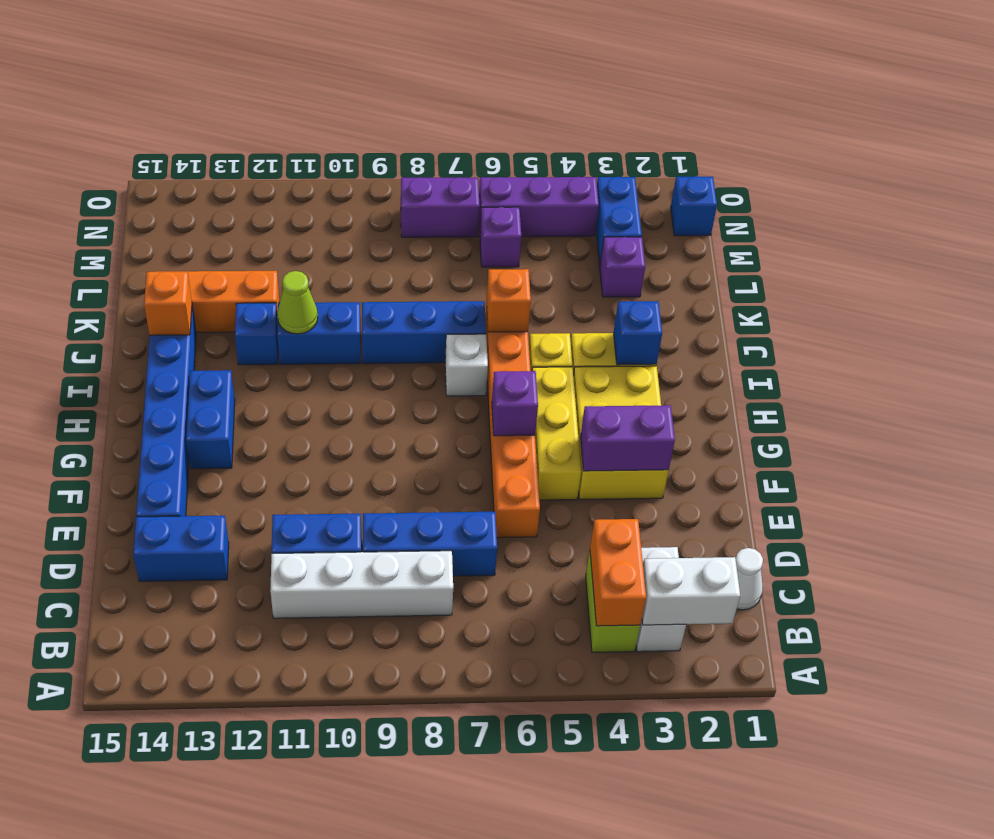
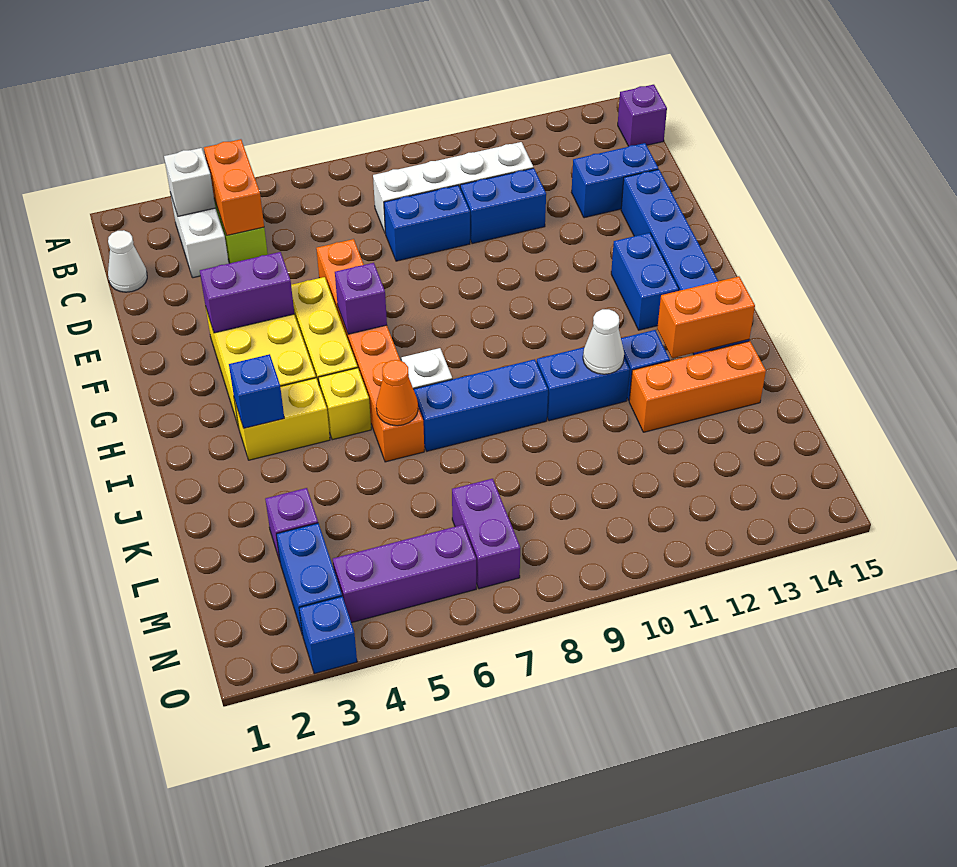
white brick B2:B3 level 2 -> white brick B3 level 2
blue brick D7:D9 level 1 -> blue brick D8:D9 level 1
orange brick J6 level 2 -> orange cone J6 level 2
lime cone J11 level 2 -> white cone J11 level 2
orange brick J14 level 2 -> orange brick J13:J14 level 2
purple brick M6 level 1 -> purple brick B15 level 1
blue brick N1 level 1 -> blue brick O3 level 1
purple brick N7:N8 level 1 -> purple brick M7:N7 level 1

